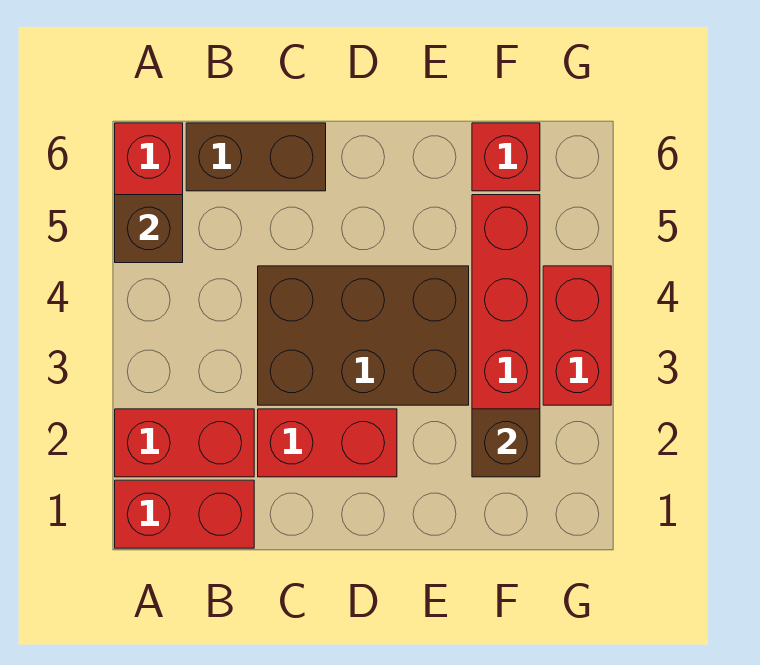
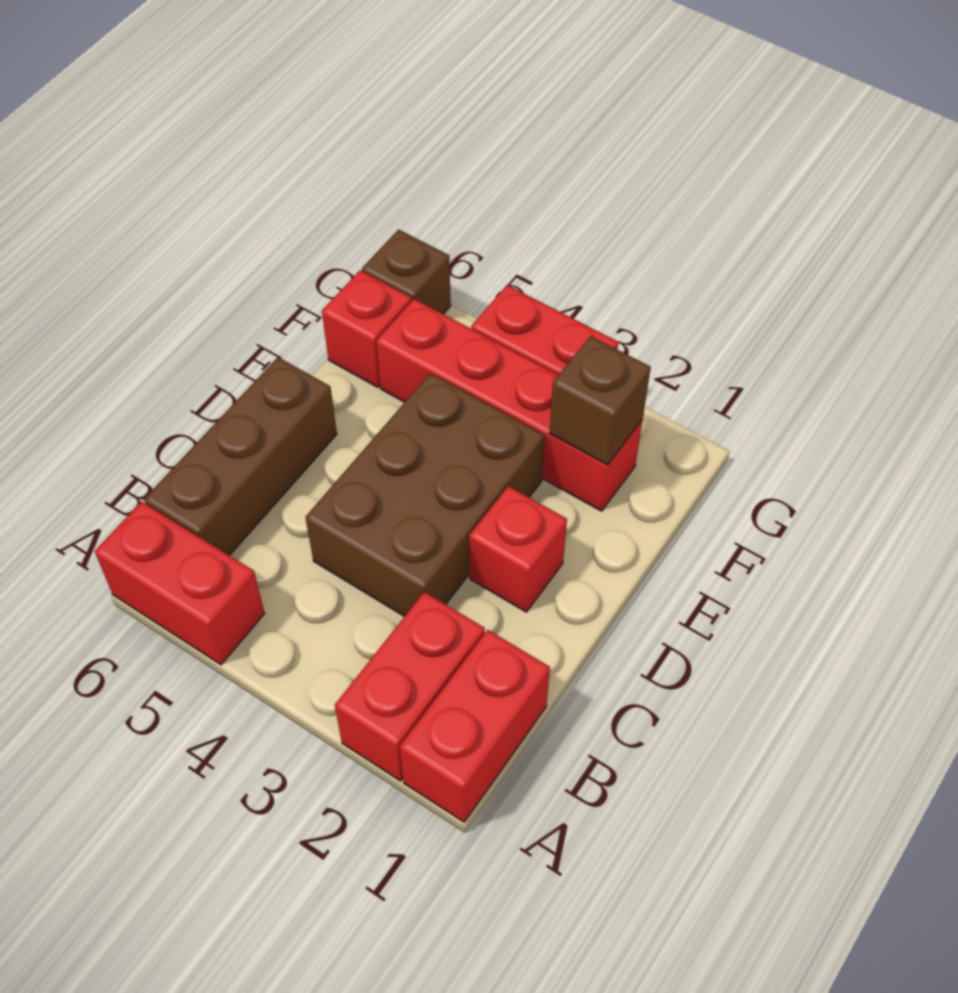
brown brick A5 level 2 -> brown brick G6 level 1
brown brick B6:C6 level 1 -> brown brick B6:D6 level 1
red brick C2:D2 level 1 -> red brick D2 level 1

